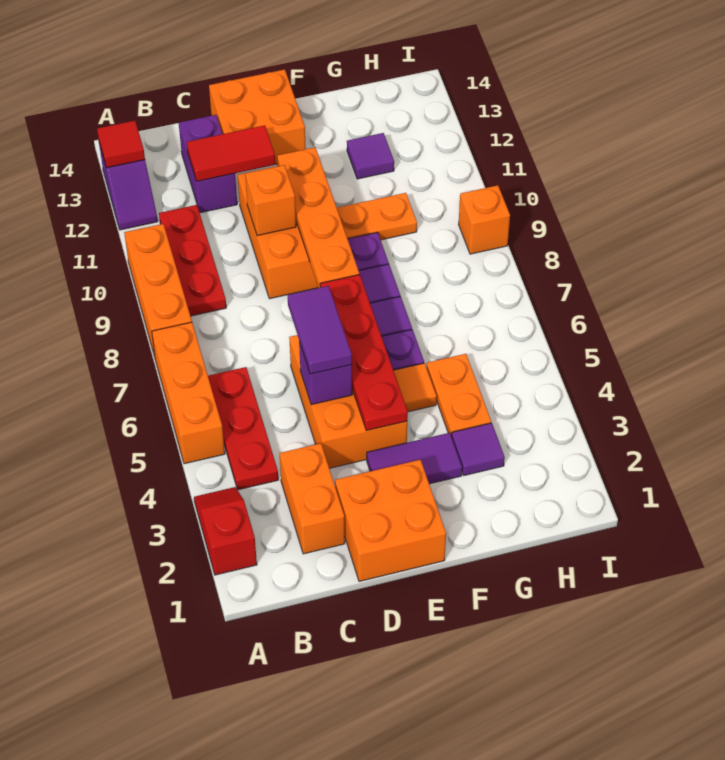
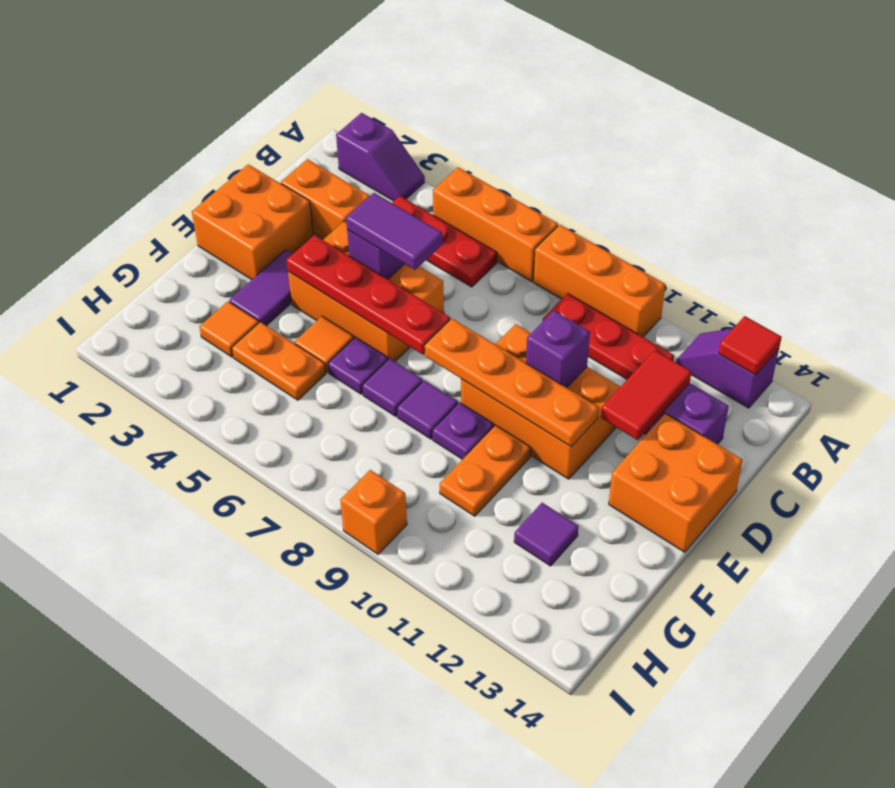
red slope A2:A3 level 1 top 2 -> purple slope A2:A3 level 1 top 2
orange brick D10 level 2 -> purple brick D10 level 2
purple tile G3 level 1 -> orange tile G3 level 1

